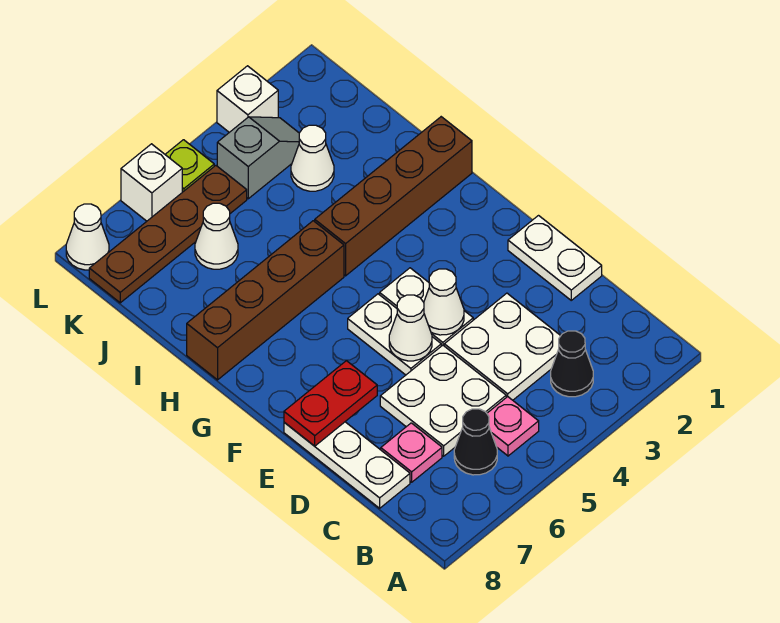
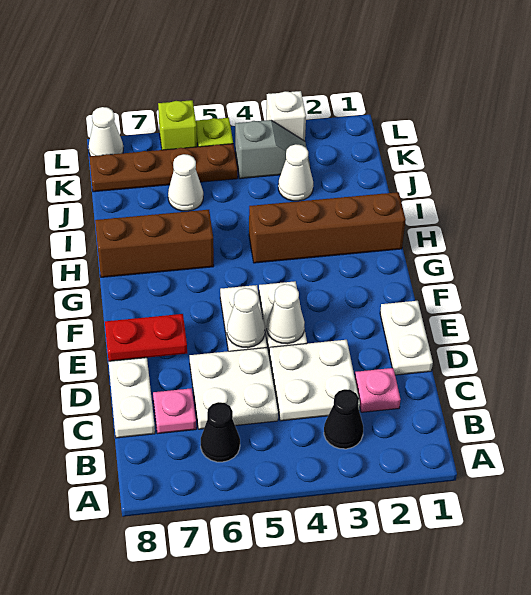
pink plate B5 level 1 -> pink plate C2 level 1
brown brick H5:H8 level 1 -> brown brick H6:H8 level 1
white brick L6 level 1 -> lime brick L6 level 1

